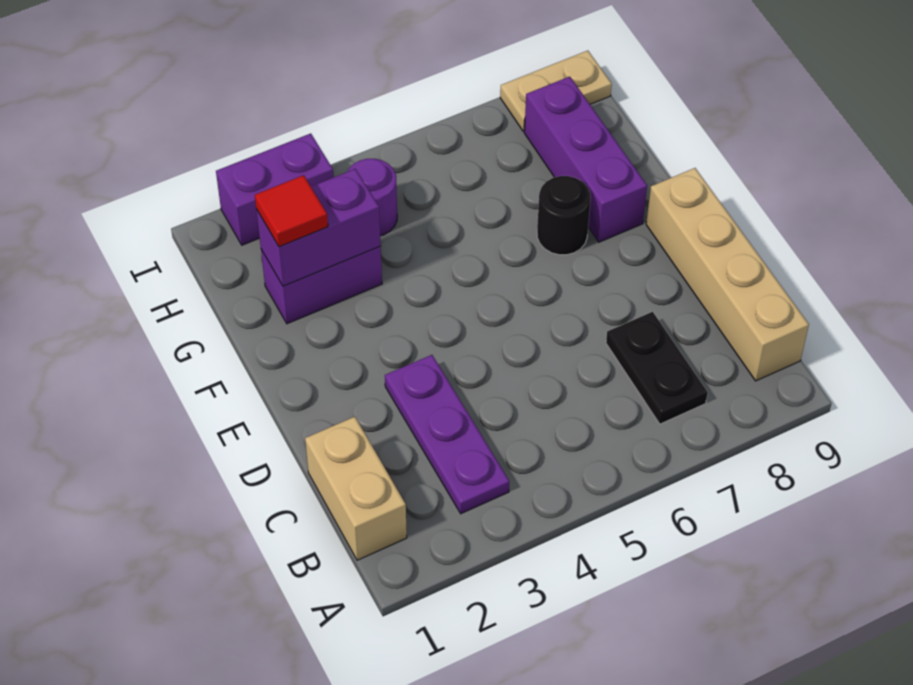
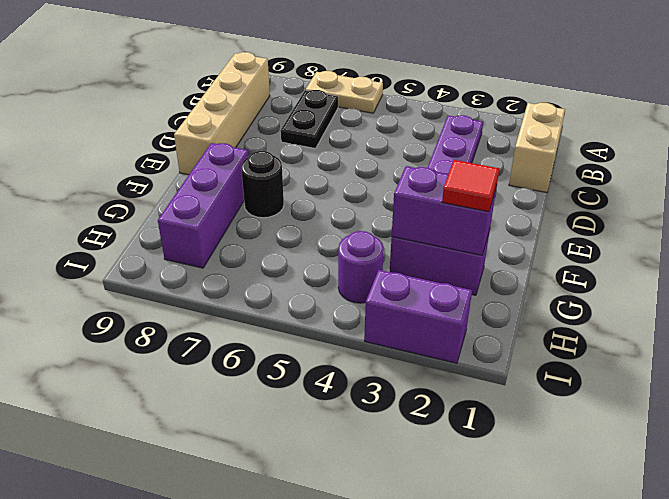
tan plate I8:I9 level 1 -> tan plate A6:A7 level 1

